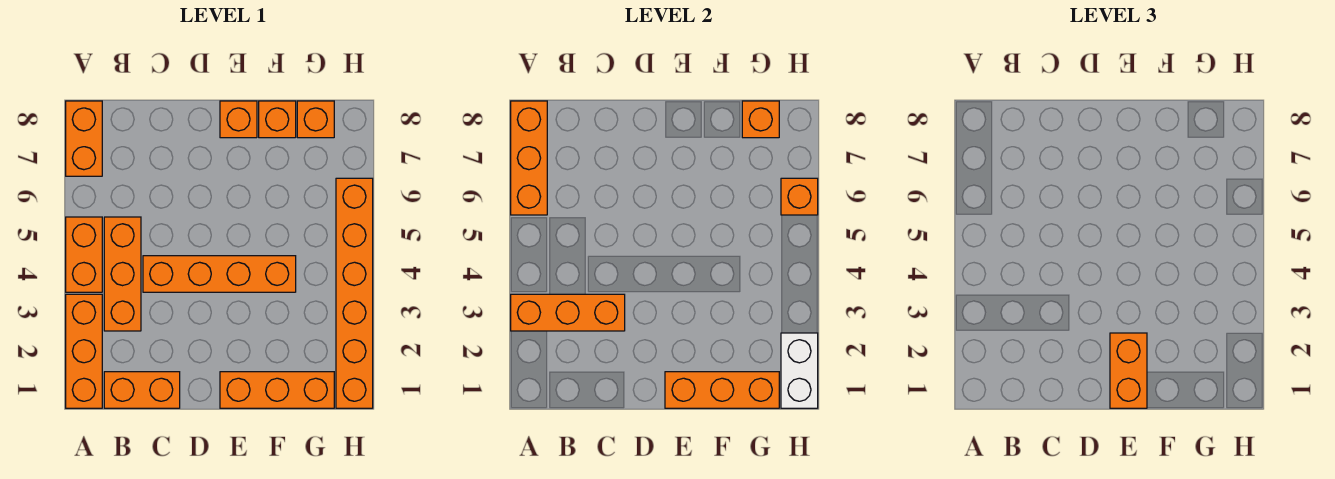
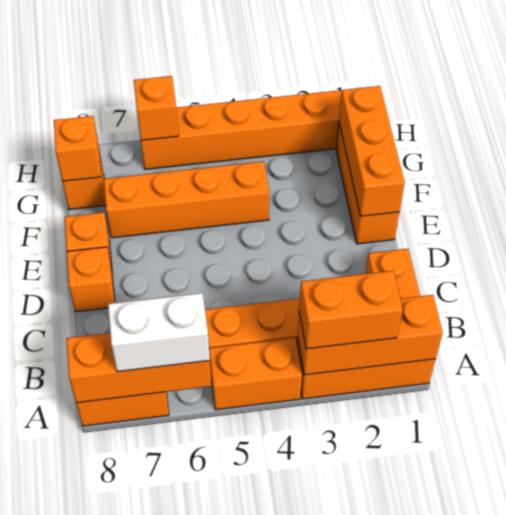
orange brick A3:C3 level 2 -> orange brick A1:A3 level 2
orange brick C4:F4 level 1 -> orange brick F4:F7 level 1
orange brick E1:E2 level 3 -> orange brick A2:A3 level 3
orange brick F8 level 1 -> orange brick D8 level 1
white brick H1:H2 level 2 -> white brick A6:A7 level 3

